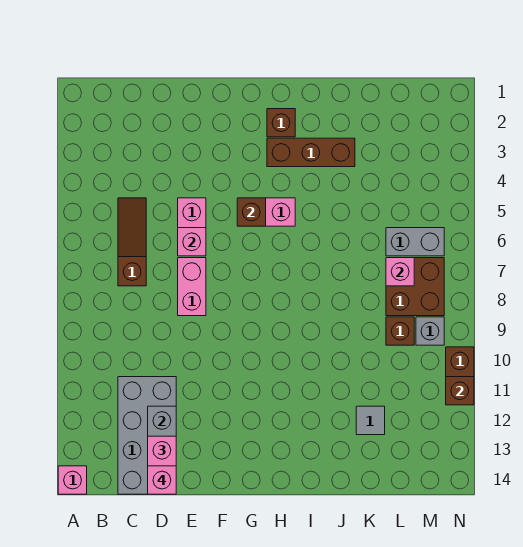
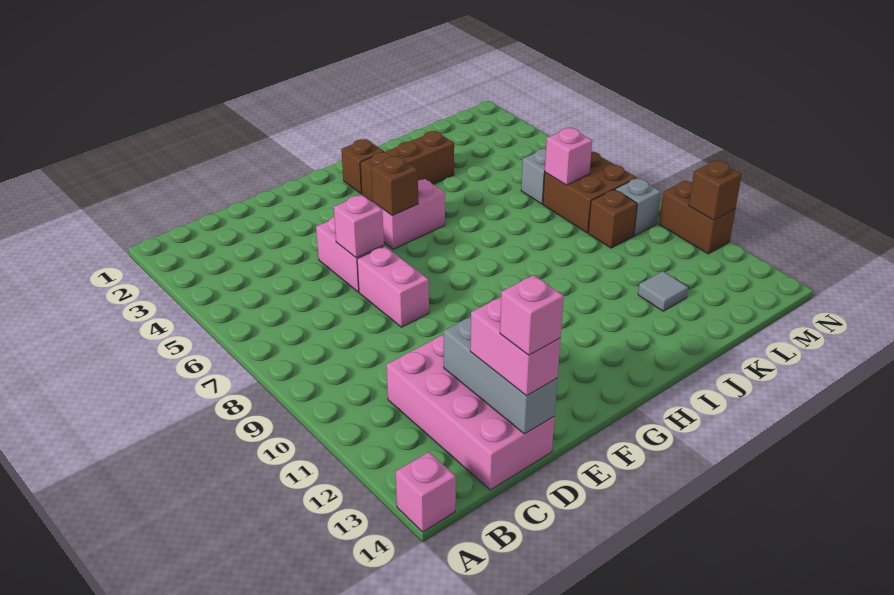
brown slope C5:C7 level 1 top 7 -> none
grey brick C11:D14 level 1 -> pink brick C11:D14 level 1

